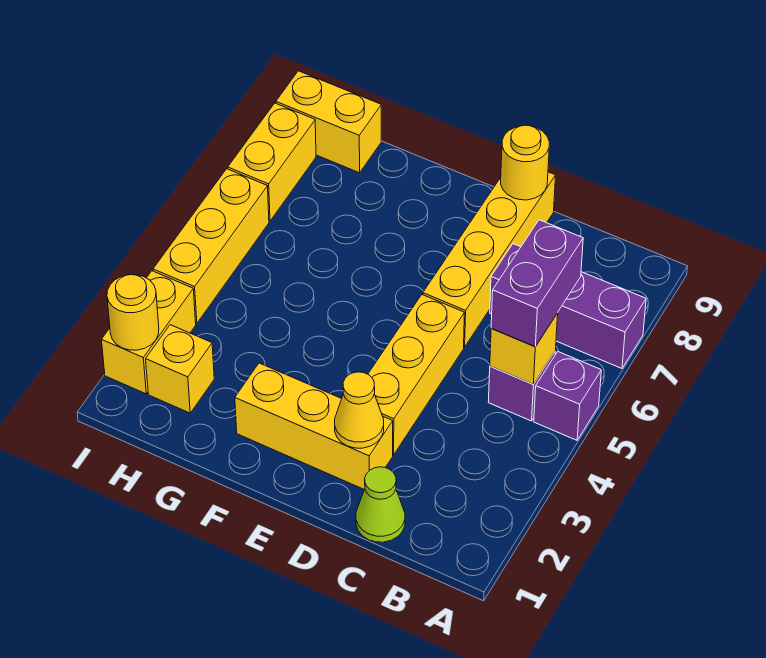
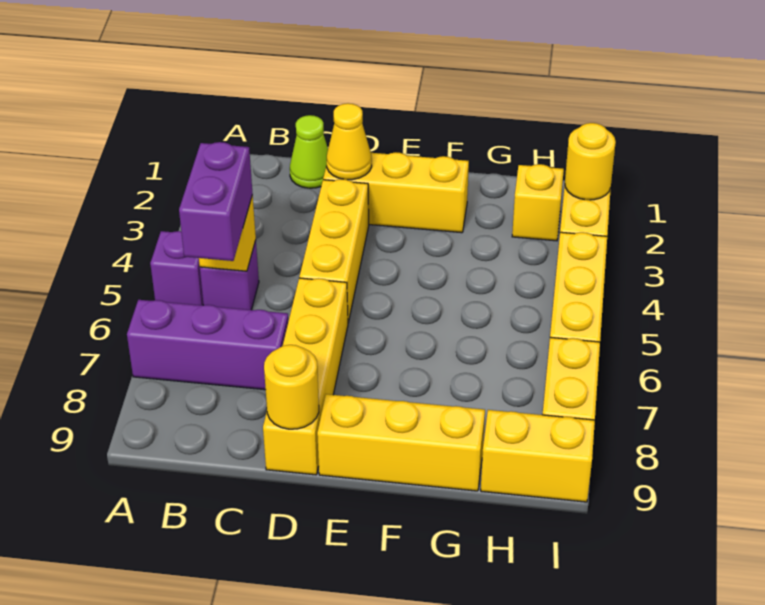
none -> yellow brick E9:G9 level 1

